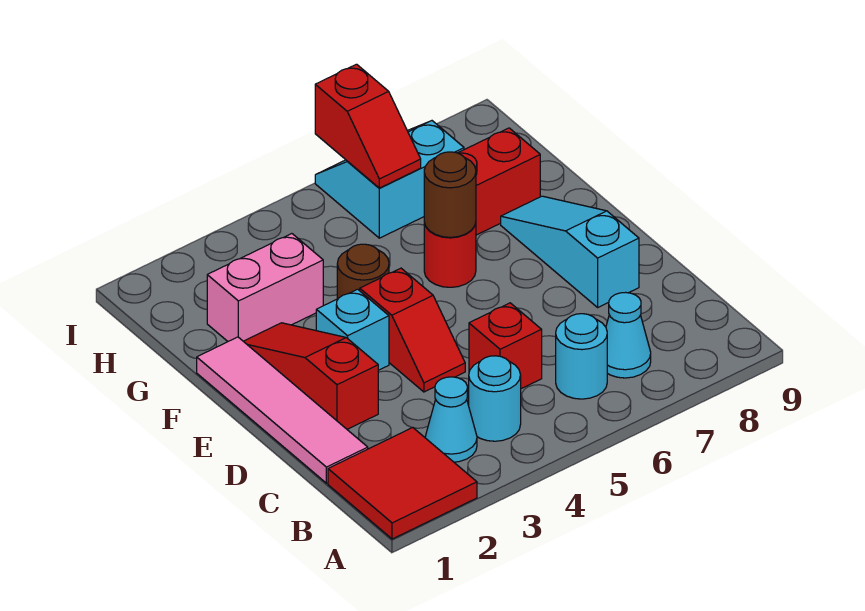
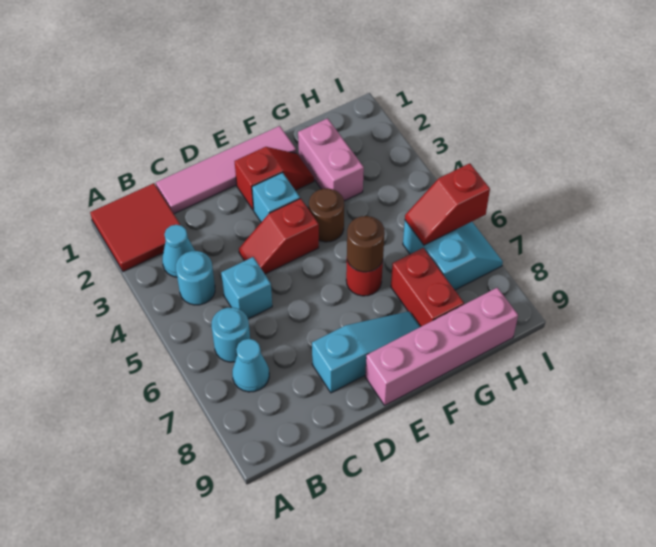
red brick C5 level 1 -> cyan brick C5 level 1
red slope D2:F2 level 1 top D -> red slope E2:F2 level 1 top E
none -> pink brick E9:H9 level 1

